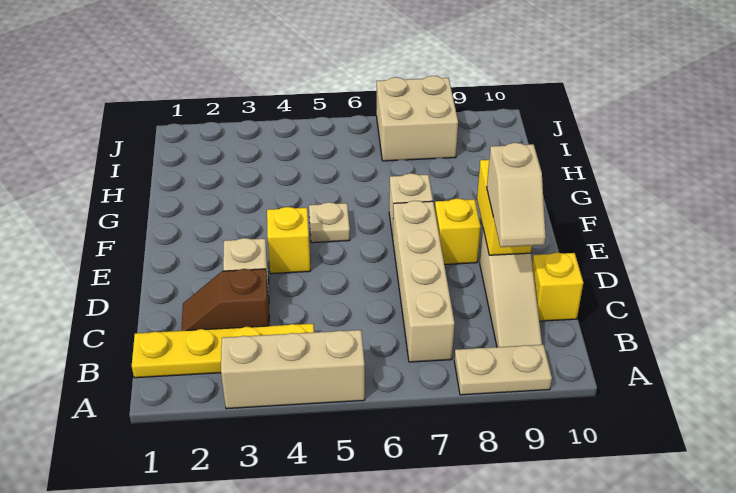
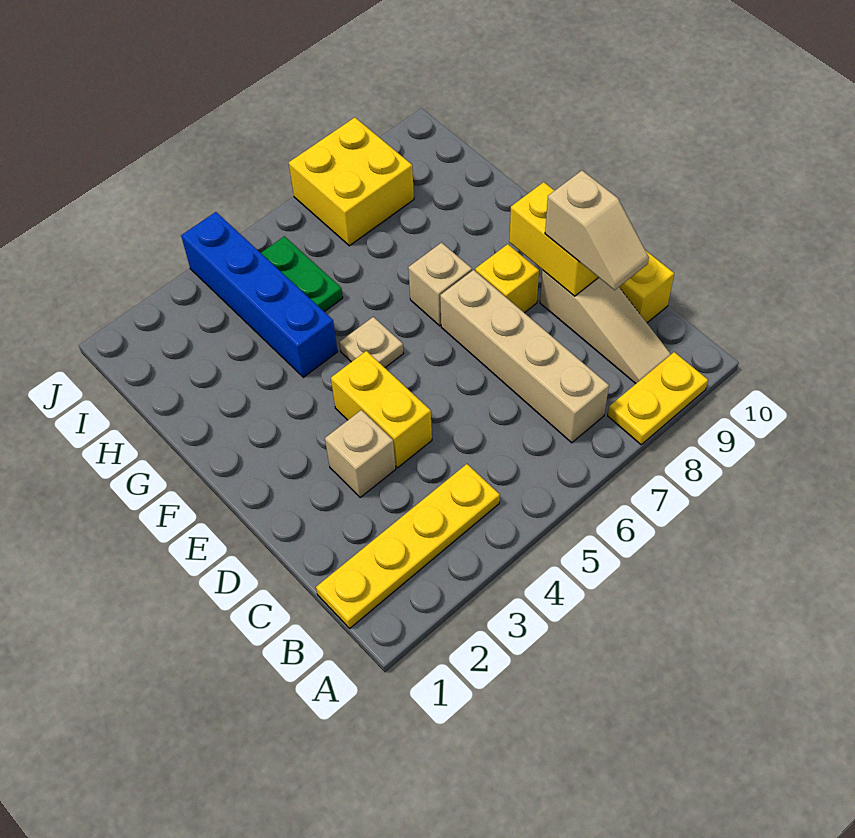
tan brick A3:A5 level 1 -> none
tan plate A8:A9 level 1 -> yellow plate A8:A9 level 1
brown slope C2:C3 level 1 top 3 -> none
yellow brick E4 level 1 -> yellow brick D4:E4 level 1
none -> blue brick G4:J4 level 1
none -> green plate H5:I5 level 1
tan brick I7:J8 level 1 -> yellow brick I7:J8 level 1

